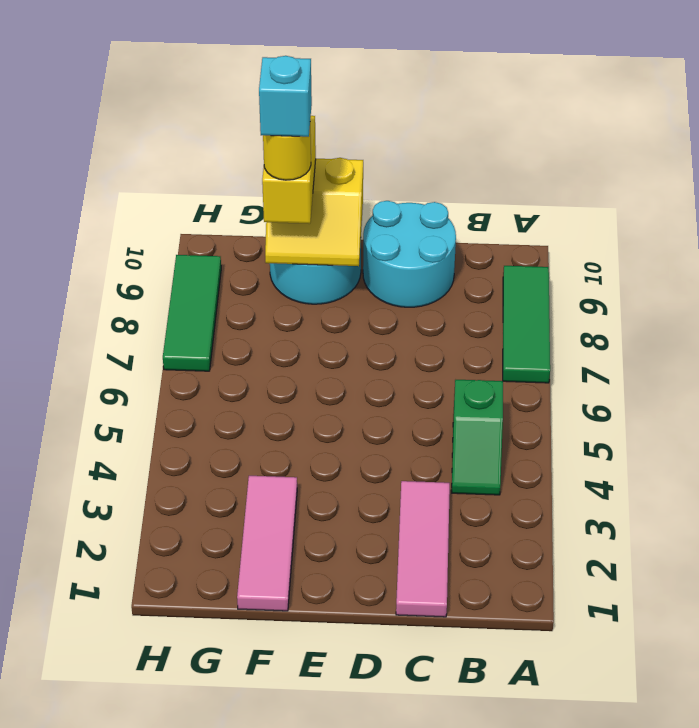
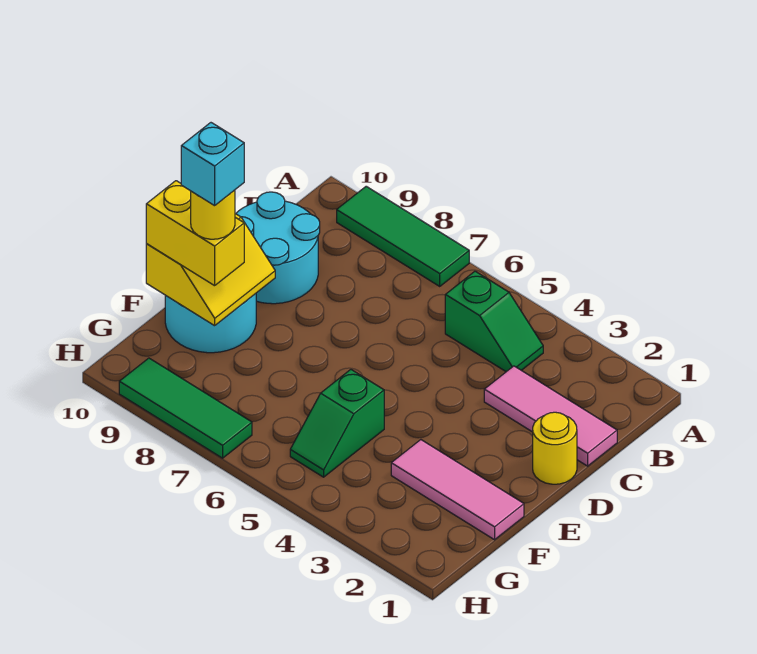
none -> yellow round brick D1 level 1
none -> green slope F5:G5 level 1 top F

